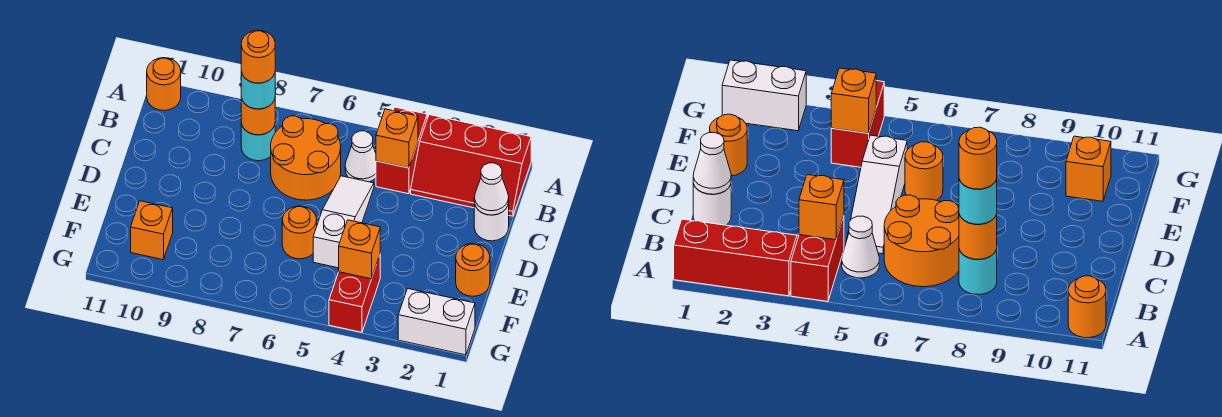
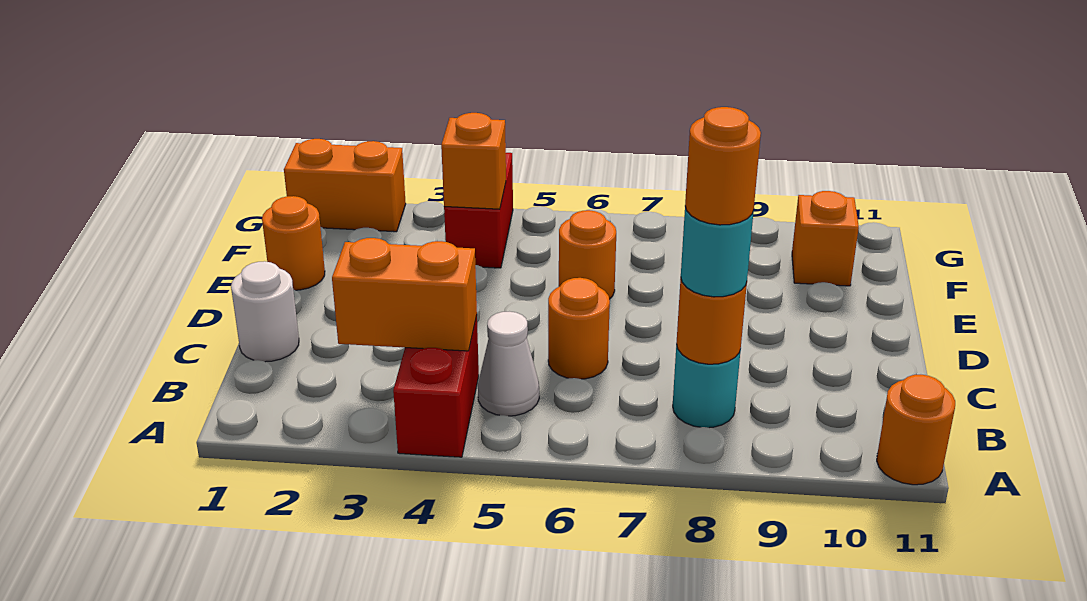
red slope A1:B3 level 1 top A -> none
orange brick B4 level 2 -> orange brick B3:B4 level 2
orange round brick B6:C7 level 1 -> orange round brick C6 level 1
white cone C1 level 2 -> none
white slope C5:E5 level 1 top E -> none
white brick G1:G2 level 1 -> orange brick G1:G2 level 1

